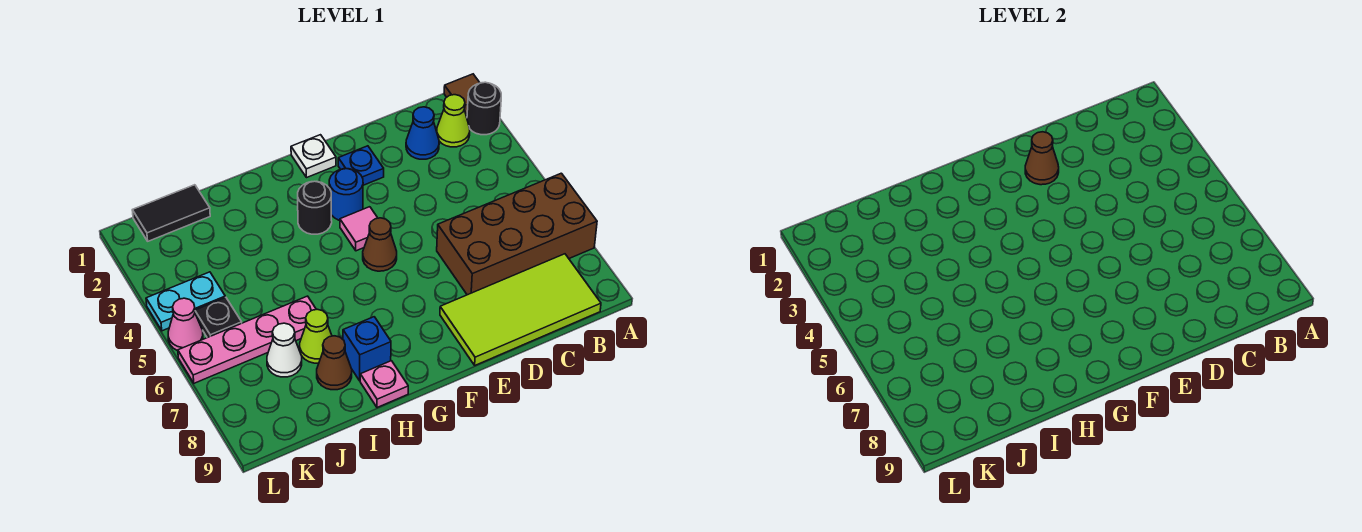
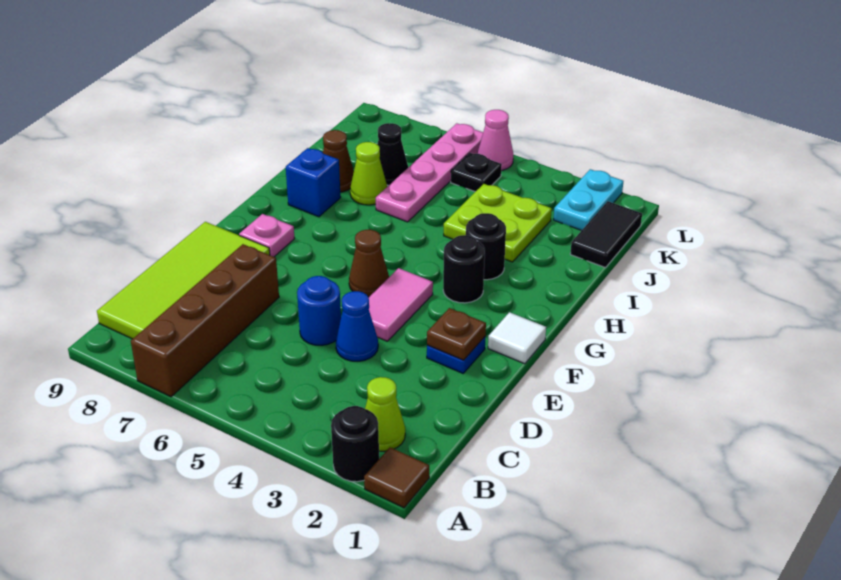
brown brick A6:D7 level 1 -> brown brick A7:D7 level 1
blue cone C2 level 1 -> blue cone D4 level 1
brown cone E2 level 2 -> brown plate E2 level 2
white plate F1 level 1 -> white tile F1 level 1
blue round brick F3 level 1 -> blue round brick D5 level 1
pink tile F4 level 1 -> pink tile E4:F4 level 1
none -> black round brick H3 level 1
pink plate H9 level 1 -> pink plate F8 level 1
none -> lime plate I3:J4 level 1
white cone J7 level 1 -> black cone J7 level 1
cyan plate K4:L4 level 1 -> cyan plate K2:L2 level 1

